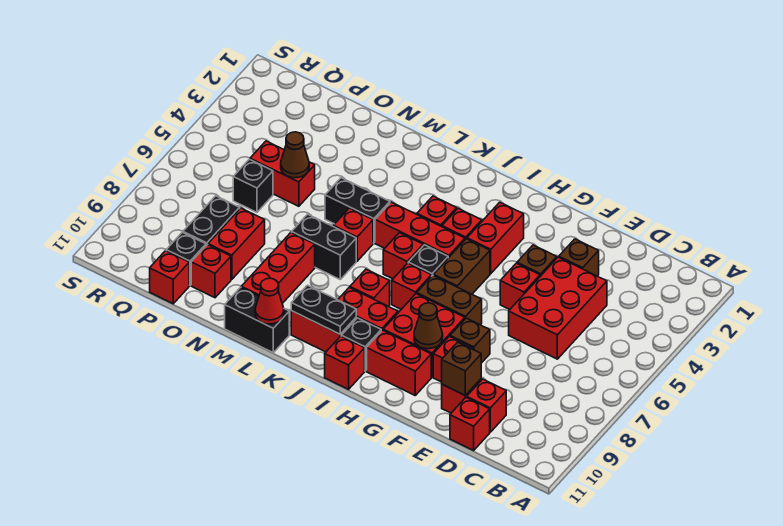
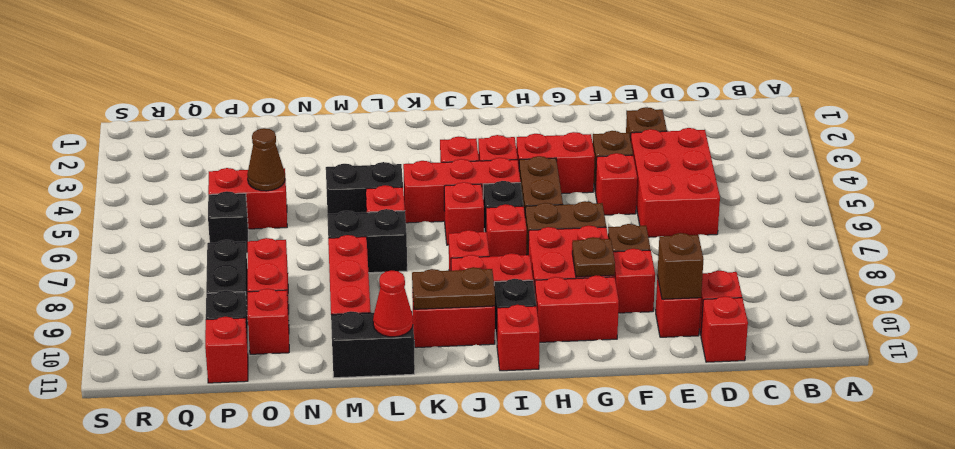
brown cone G9 level 2 -> brown plate G9 level 2
red brick H3:H4 level 1 -> red brick G4:H4 level 1
black plate J10:K10 level 2 -> brown plate J10:K10 level 2

